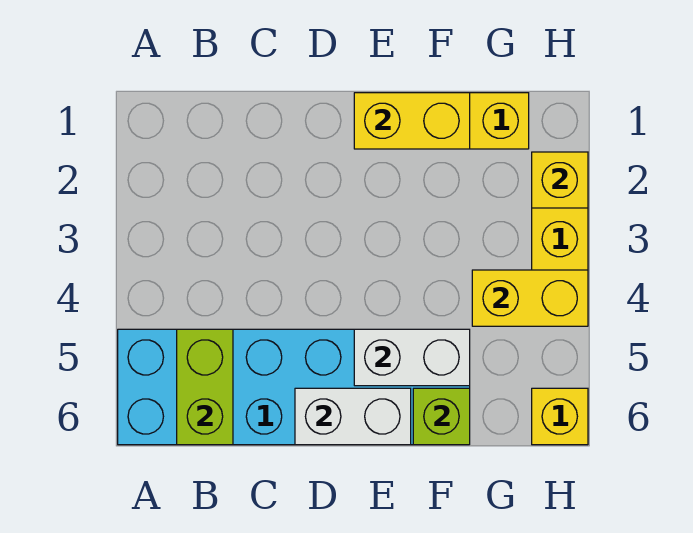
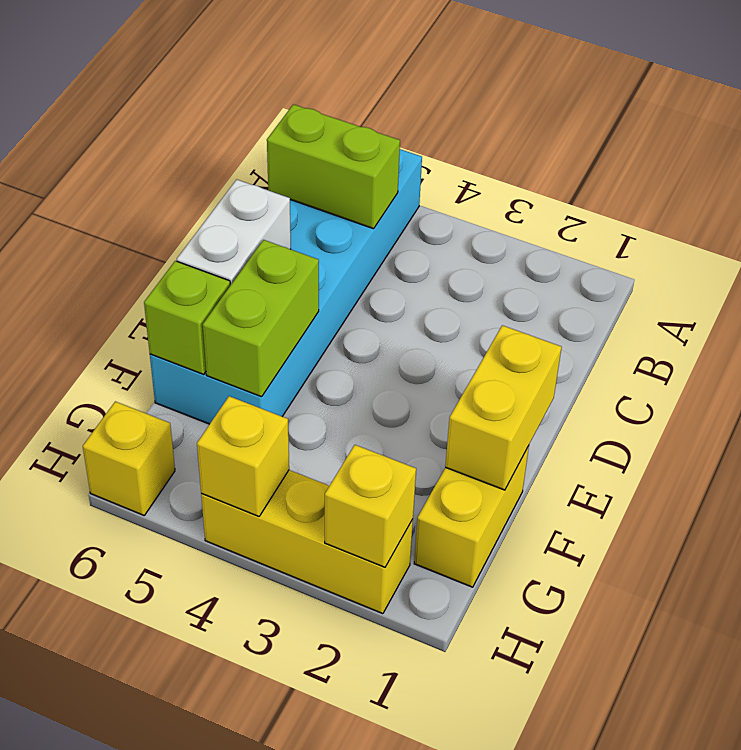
white brick E5:F5 level 2 -> lime brick E5:F5 level 2
yellow brick G4:H4 level 2 -> yellow brick H4 level 2

